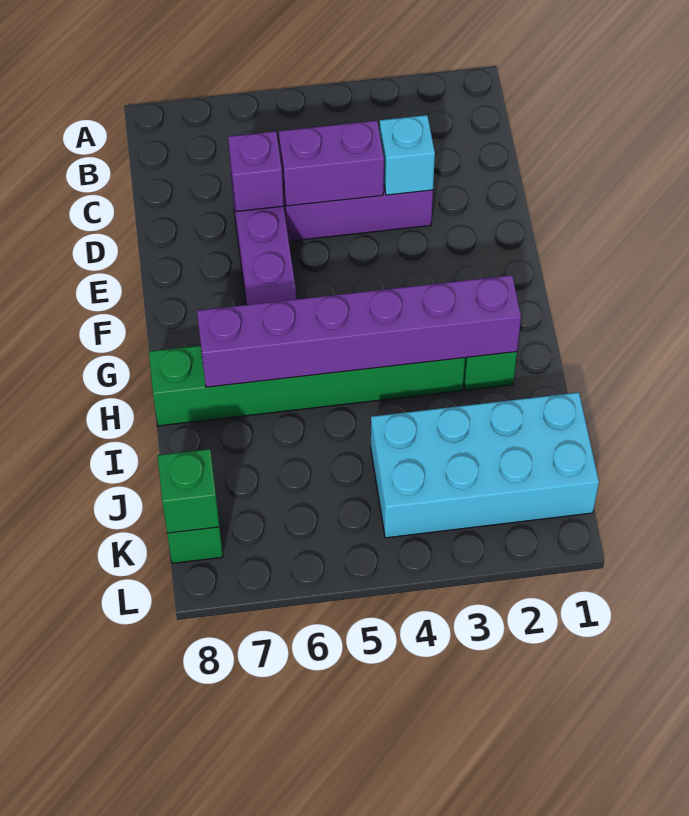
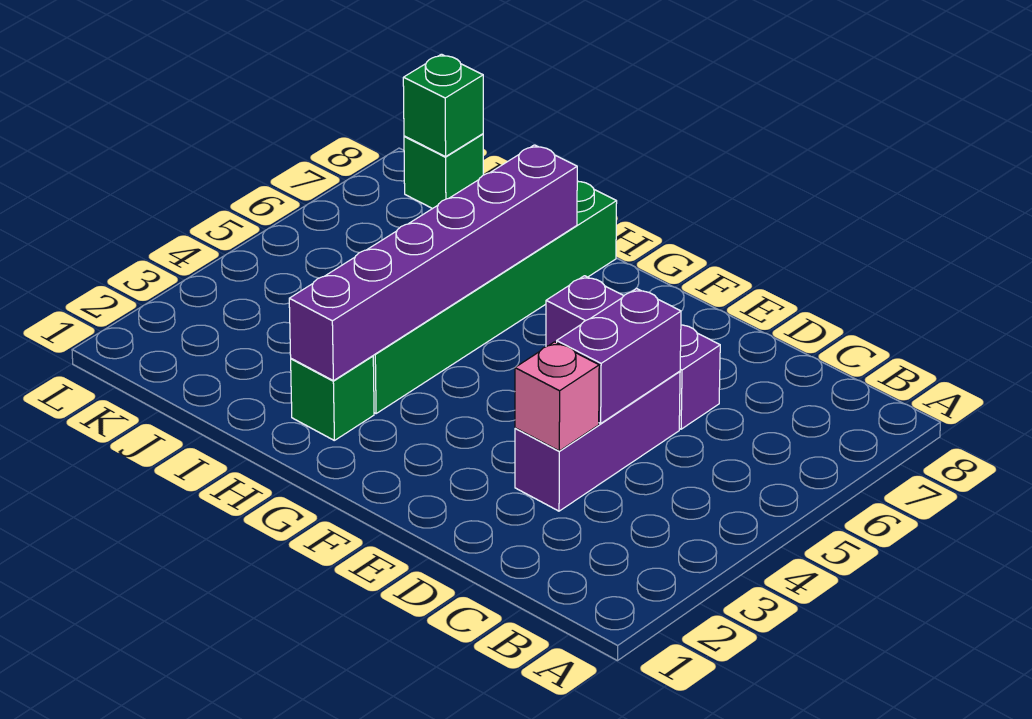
cyan brick D3 level 2 -> pink brick D3 level 2
purple brick D6 level 2 -> none
cyan brick J1:K4 level 1 -> none

